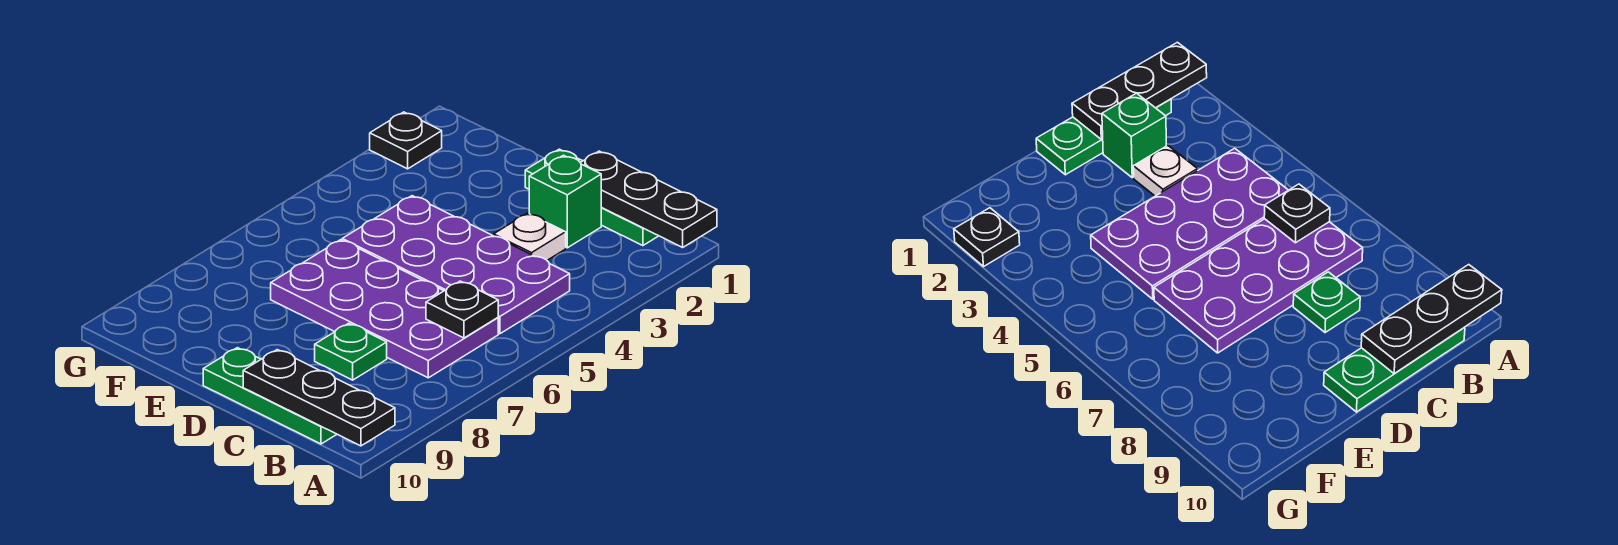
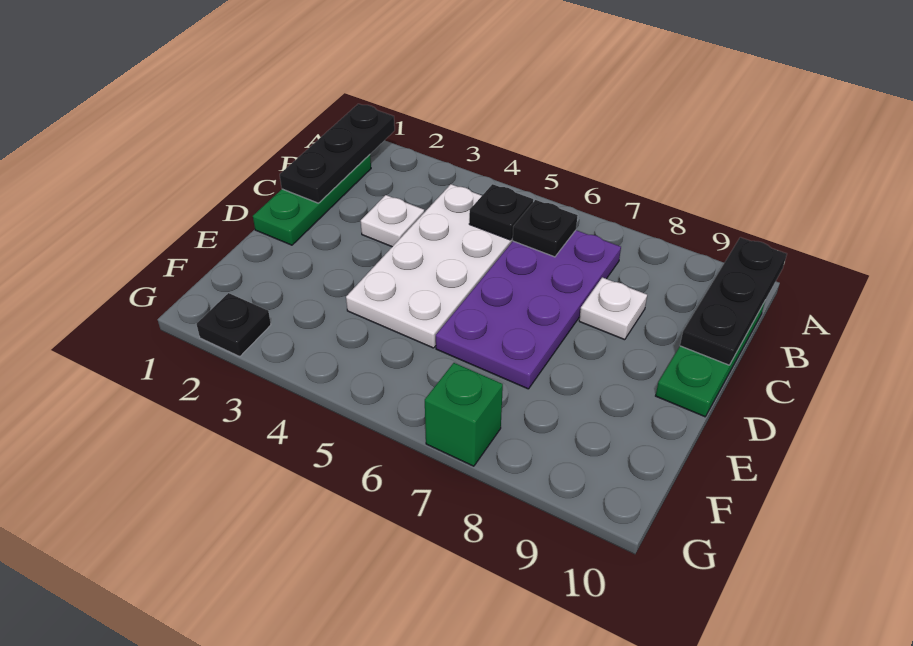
purple plate B4:E5 level 1 -> white plate B4:E5 level 1
none -> black plate B5 level 2
green brick C2 level 1 -> green brick G7 level 1
green plate C8 level 1 -> white plate C8 level 1

